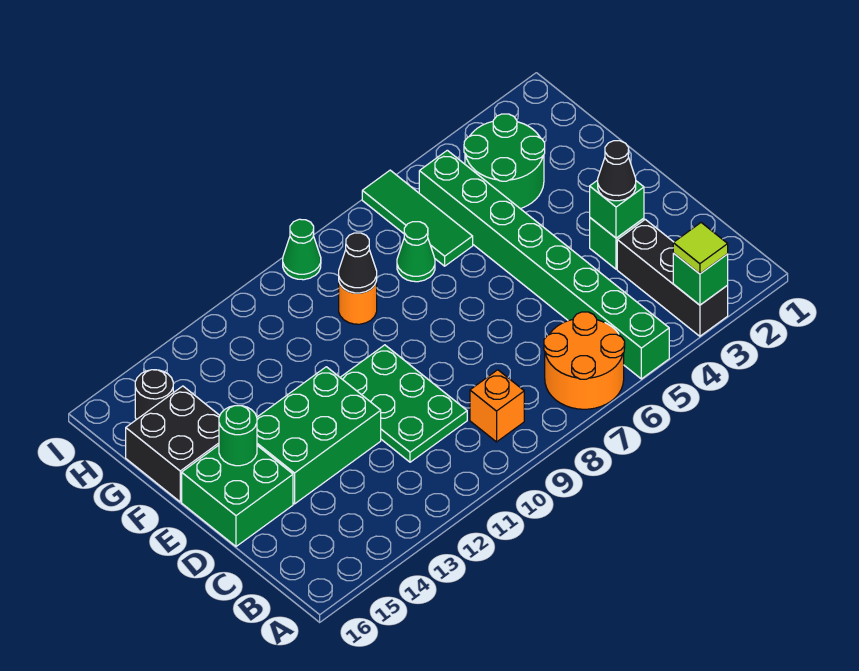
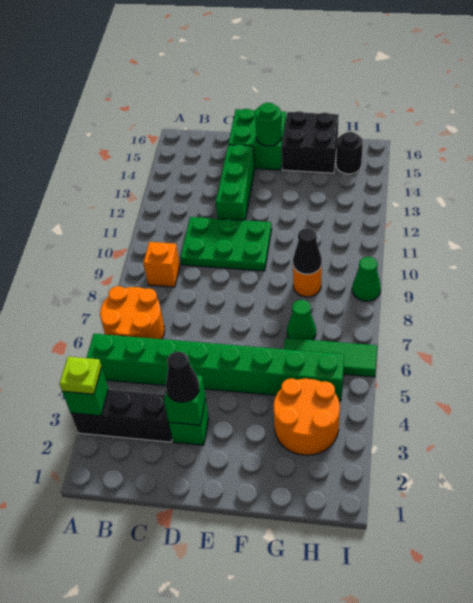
lime tile A3 level 3 -> lime plate A3 level 3
green brick D12:E14 level 1 -> green brick D12:D14 level 1
green round brick G3:H4 level 1 -> orange round brick G3:H4 level 1

